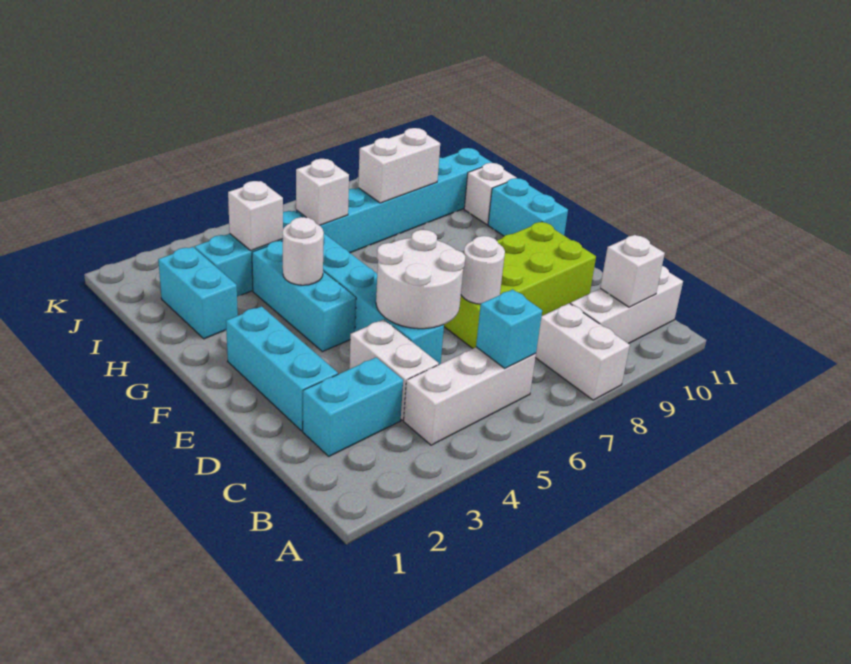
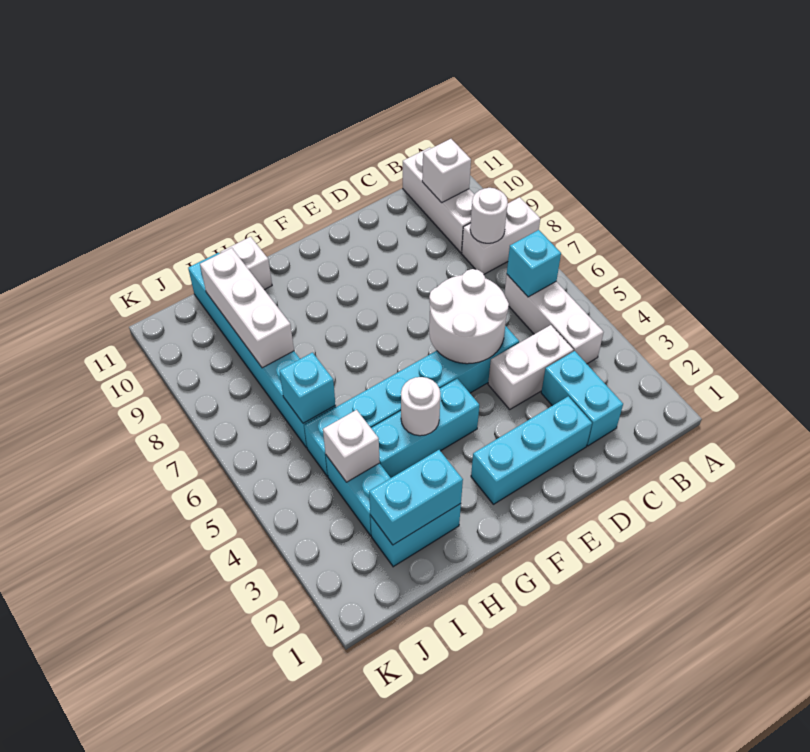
lime brick D7:E10 level 1 -> none
white round brick D7 level 2 -> white round brick B8 level 2
cyan brick F11:G11 level 1 -> cyan brick H2:I2 level 2
white brick I6 level 2 -> cyan brick I6 level 2
white brick I8:I9 level 2 -> white brick I8:I10 level 2

